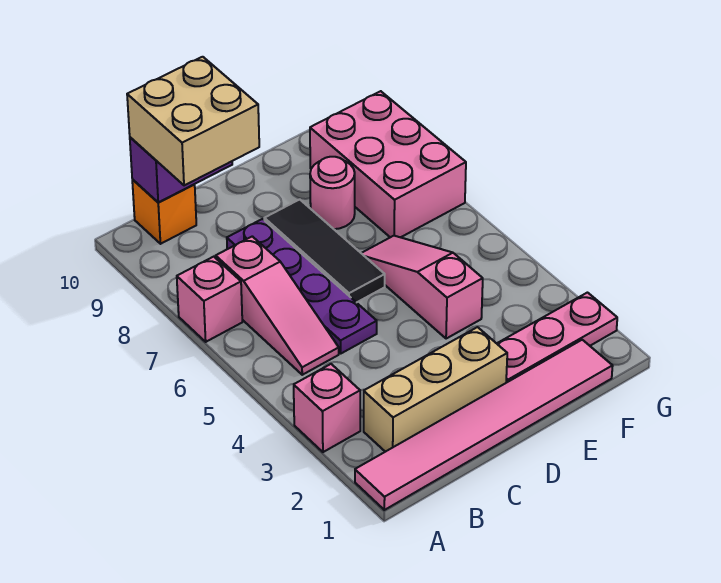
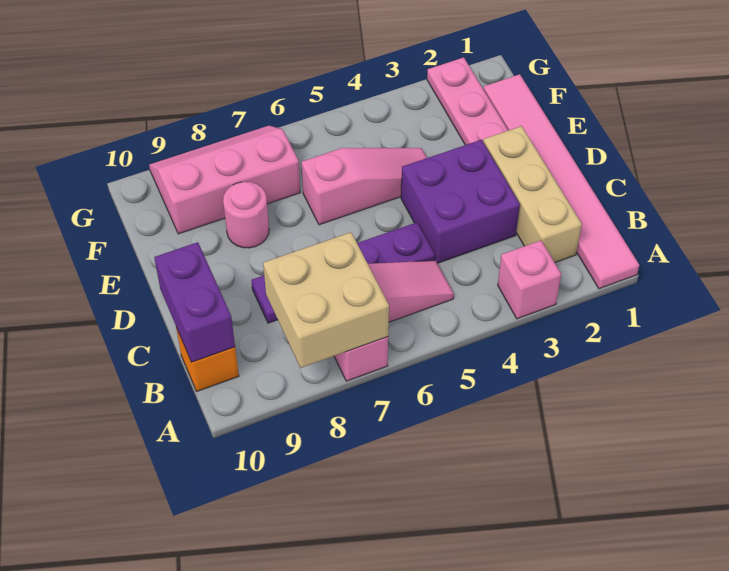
tan brick B9:C10 level 3 -> tan brick A7:B8 level 2
none -> purple brick C3:D4 level 1
black tile D6:D8 level 1 -> none
pink slope E4:E6 level 1 top 4 -> pink slope E4:E6 level 1 top 6
pink brick F7:G9 level 1 -> pink slope F7:G9 level 1 top F

